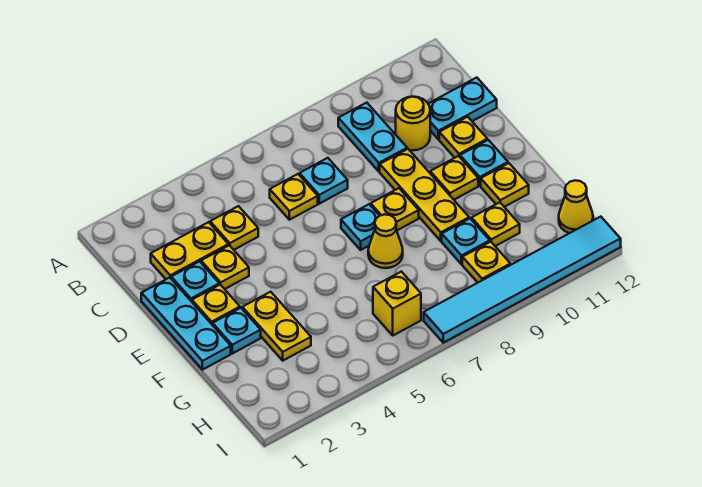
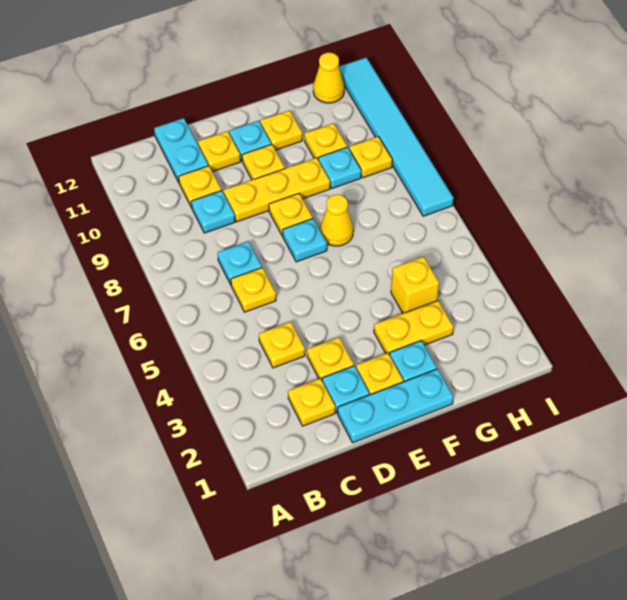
cyan plate B9:C9 level 1 -> cyan plate C9 level 1
yellow plate C2:C3 level 1 -> yellow plate C2 level 1
yellow round brick C10 level 1 -> yellow plate C10 level 1
yellow brick H6 level 1 -> yellow brick G4 level 1

